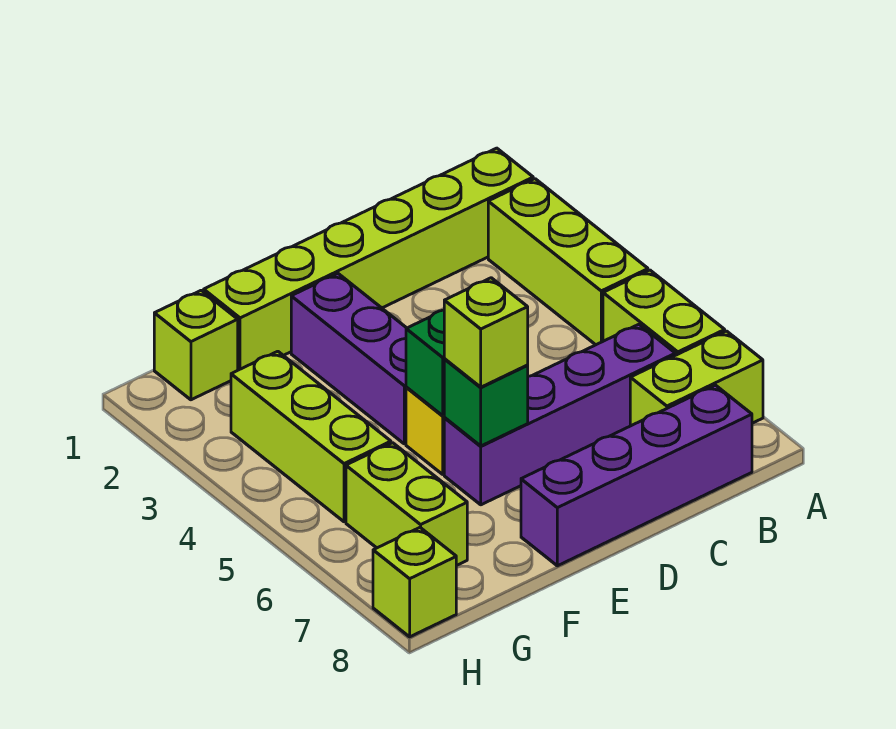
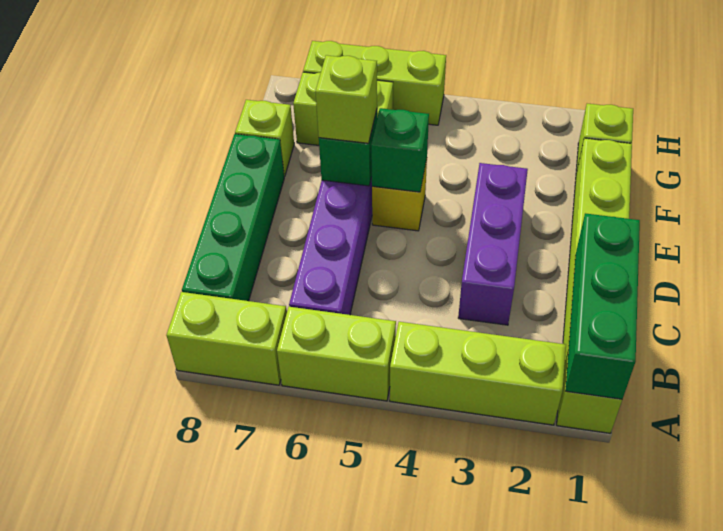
none -> green brick A1:C1 level 2
lime brick A7:B7 level 1 -> lime brick A7:A8 level 1
purple brick B8:E8 level 1 -> green brick B8:E8 level 1
purple brick E2:E4 level 1 -> purple brick C3:E3 level 1
lime brick G3:G5 level 1 -> lime brick H5:H7 level 1
lime brick H8 level 1 -> lime brick F8 level 1

